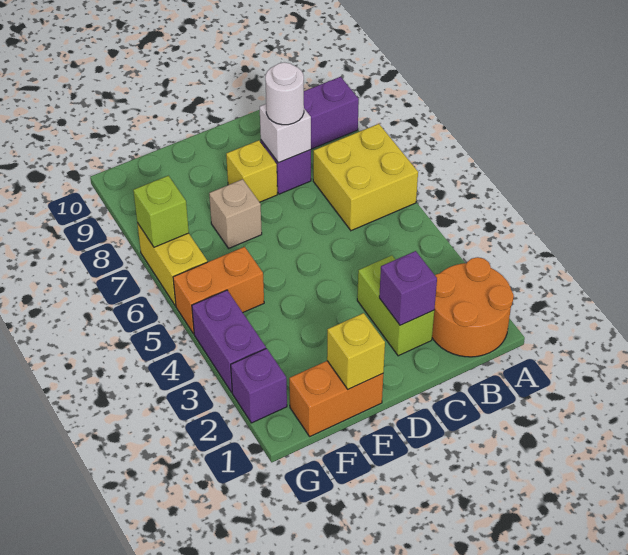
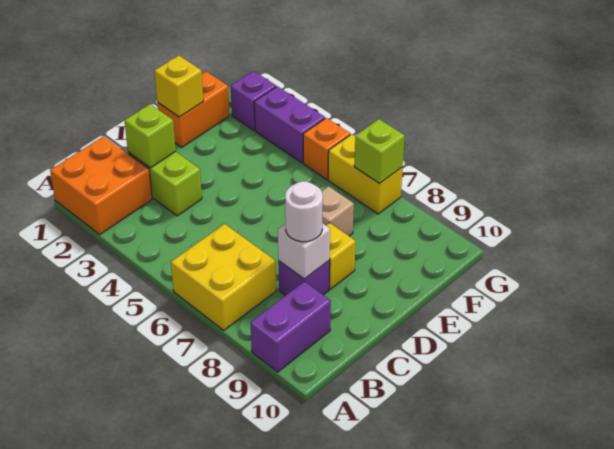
orange round brick A1:B2 level 1 -> orange brick A1:B2 level 1
purple brick C2 level 2 -> lime brick C2 level 2
orange brick F5:G5 level 1 -> orange brick G5 level 1

